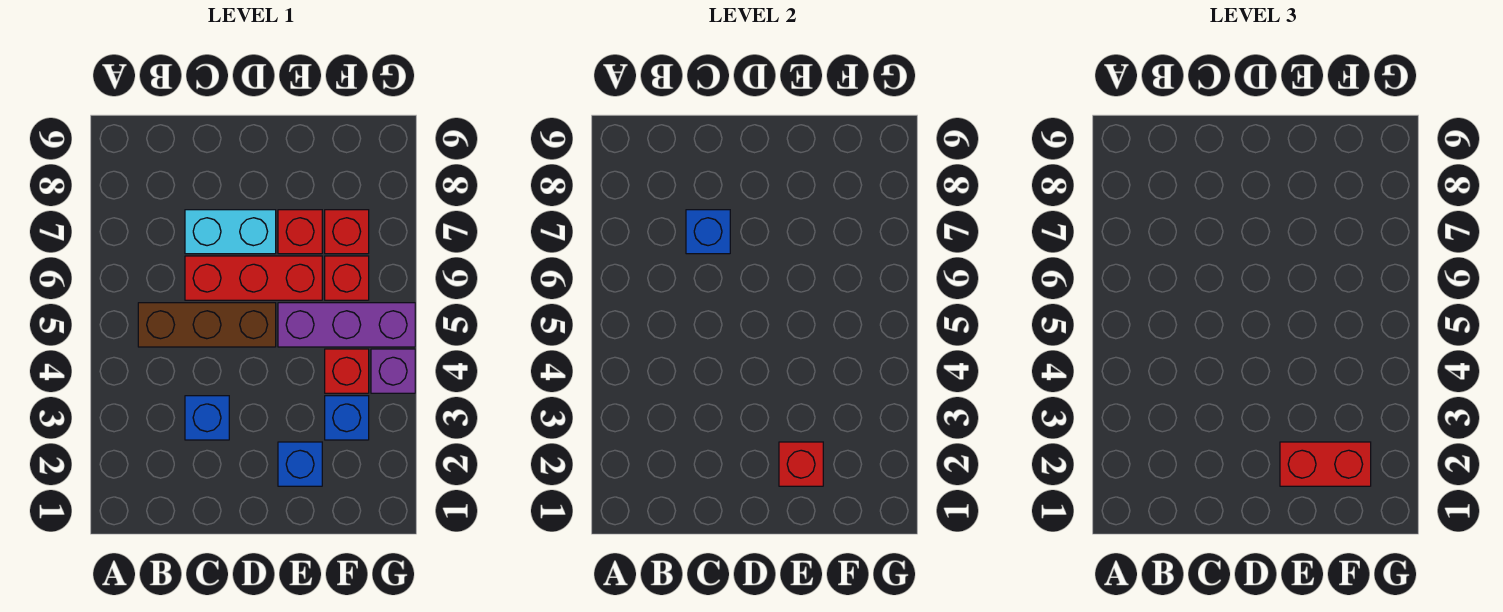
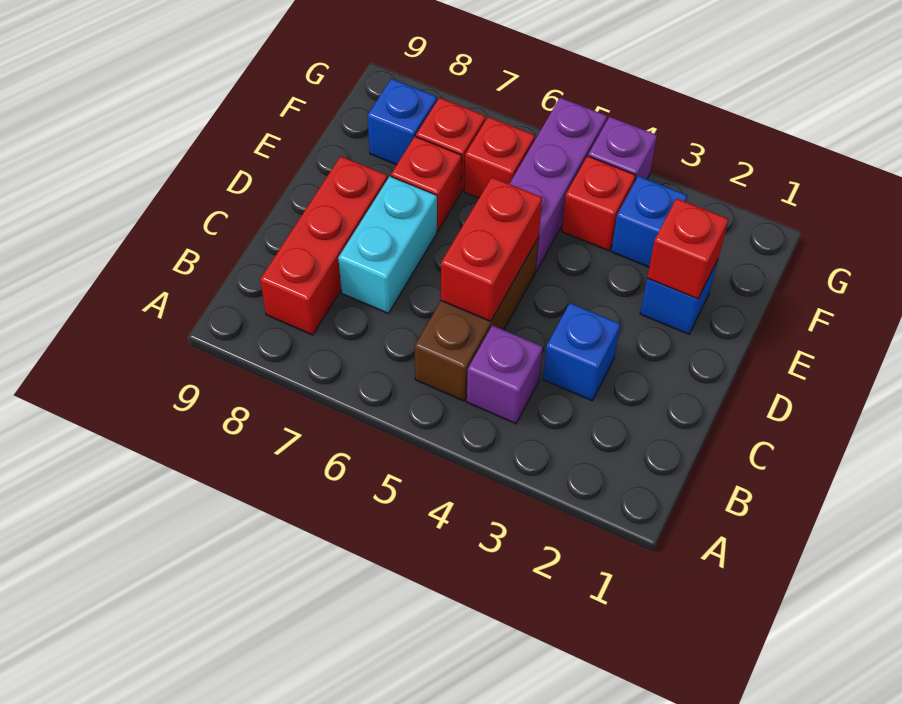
none -> purple brick B4 level 1
red brick C6:E6 level 1 -> red brick B8:D8 level 1
blue brick C7 level 2 -> blue brick F8 level 1
red brick E2:F2 level 3 -> red brick C5:D5 level 2

